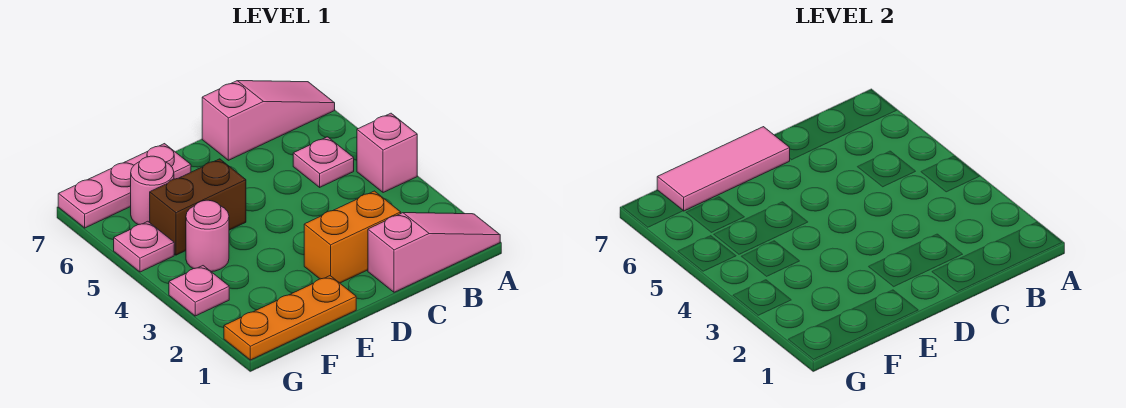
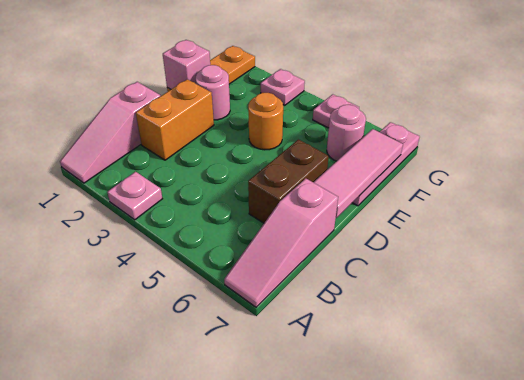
pink brick A4 level 1 -> pink brick E1 level 2
pink plate B5 level 1 -> pink plate A3 level 1
none -> orange round brick E4 level 1
brown brick E5:F5 level 1 -> brown brick C6:D6 level 1
pink round brick F4 level 1 -> pink round brick E2 level 1

